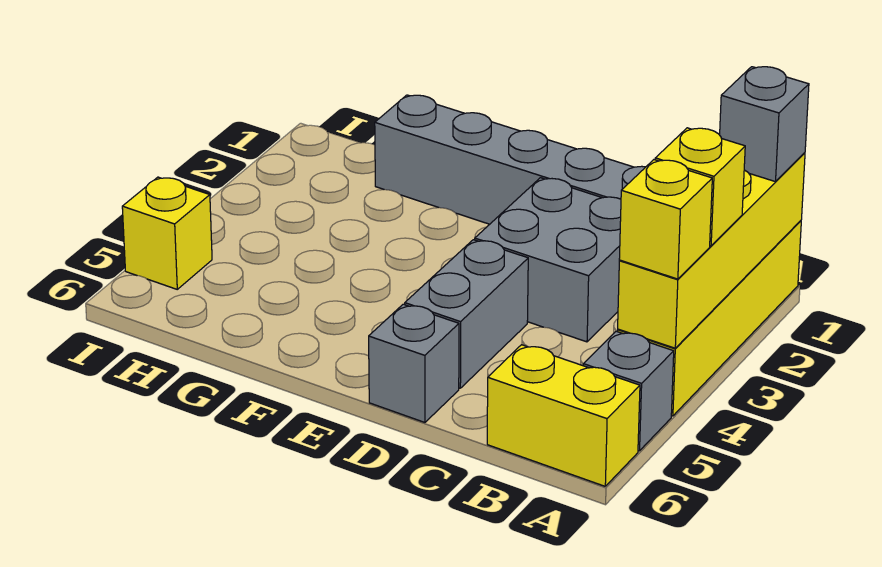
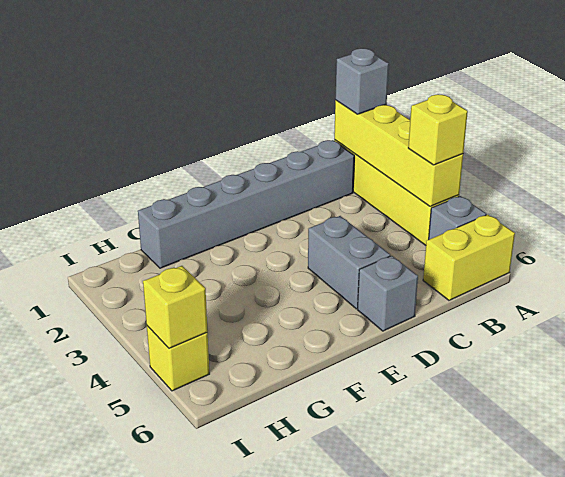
yellow brick A3 level 3 -> yellow brick I5 level 2
grey brick C2:D3 level 1 -> none

